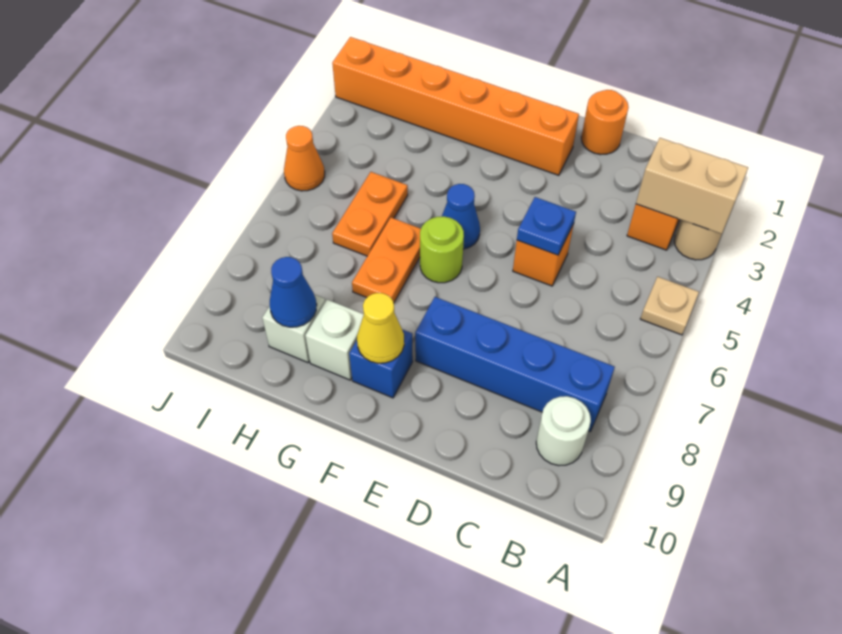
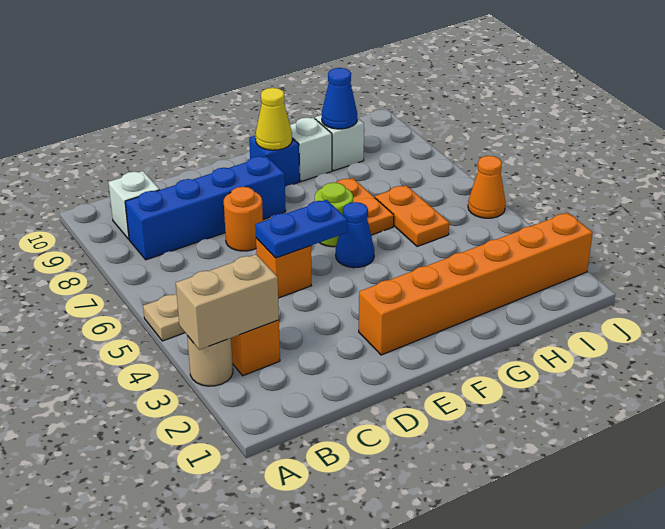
white round brick B9 level 1 -> white brick B9 level 1
orange round brick D1 level 1 -> orange round brick D7 level 1
blue plate D5 level 2 -> blue plate D5:E5 level 2

